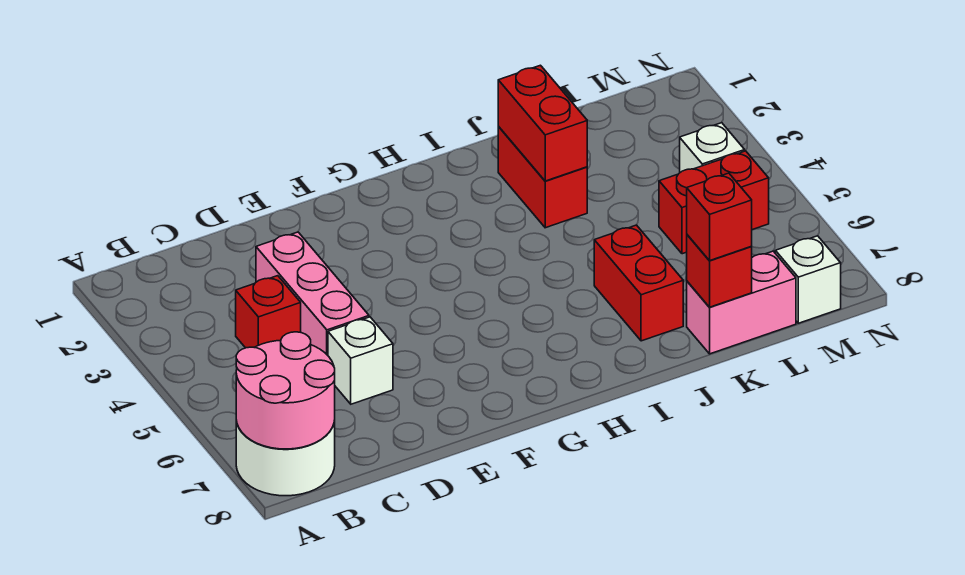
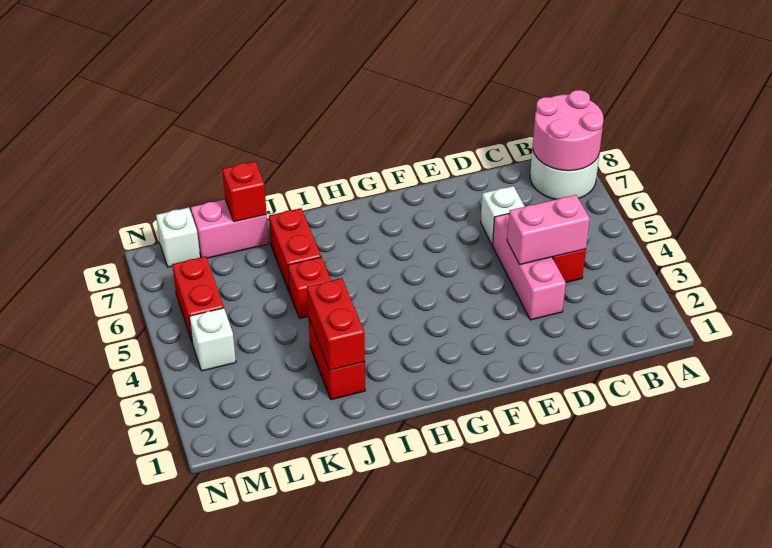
none -> pink brick C4:D4 level 2
red brick K8 level 3 -> red brick J5 level 1
red brick L5:M5 level 1 -> red brick M5:M6 level 1

